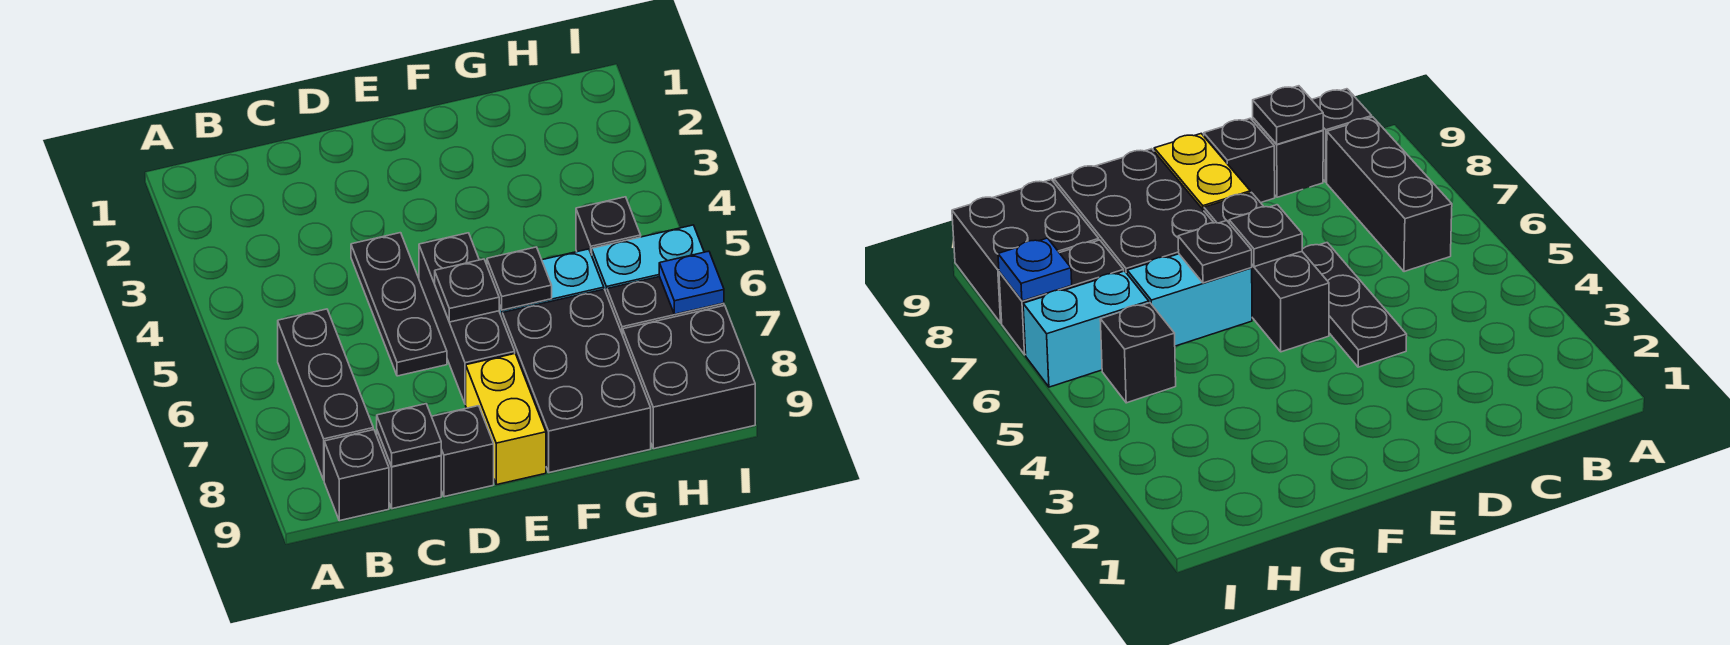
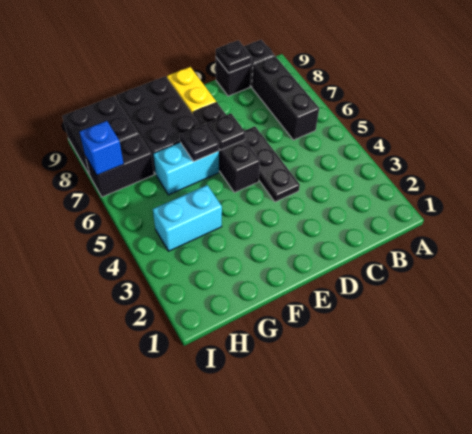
black brick D9 level 1 -> none
black brick H5 level 1 -> none
cyan brick H6:I6 level 1 -> cyan brick G4:H4 level 1
blue plate I7 level 2 -> blue brick I7 level 2

